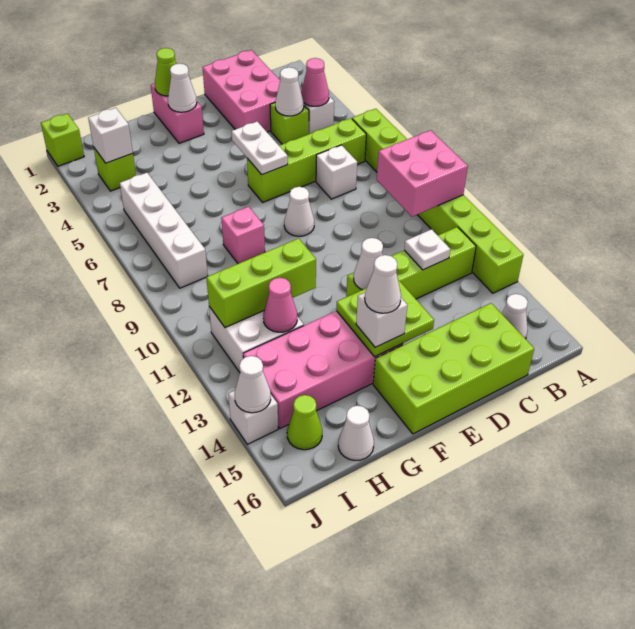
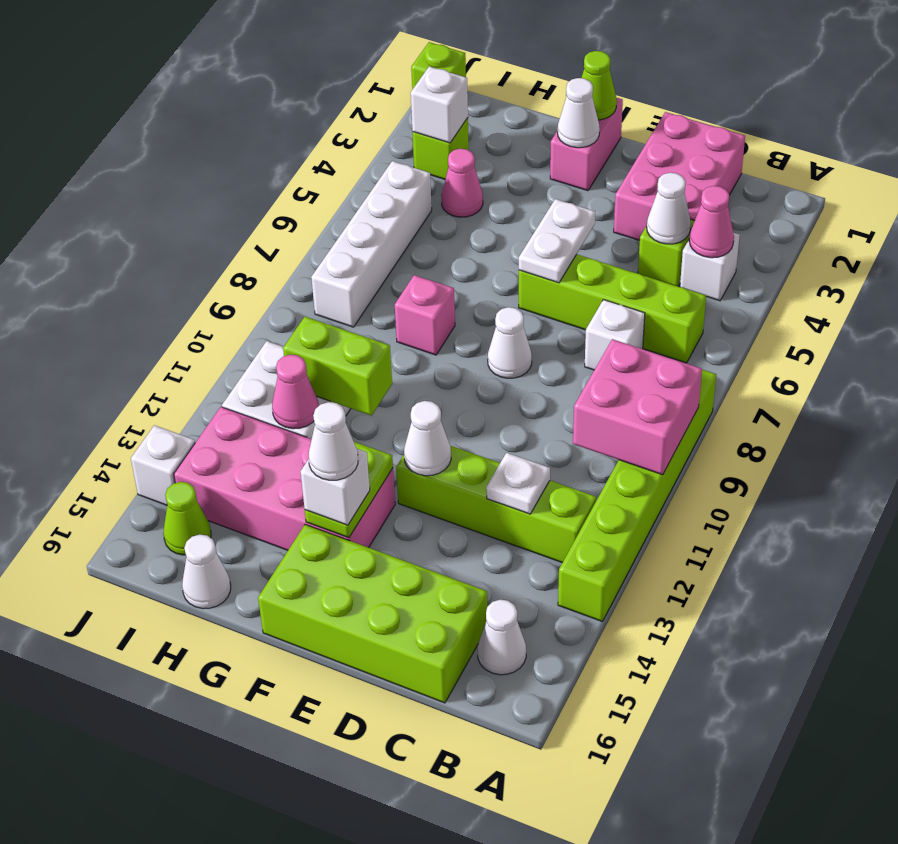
lime brick A6:A13 level 1 -> lime brick A8:A13 level 1
lime plate E13:F14 level 2 -> lime plate F13:F14 level 2
lime brick G11:I11 level 2 -> lime brick G11:H11 level 2
none -> pink cone H4 level 1
white cone J14 level 2 -> none

